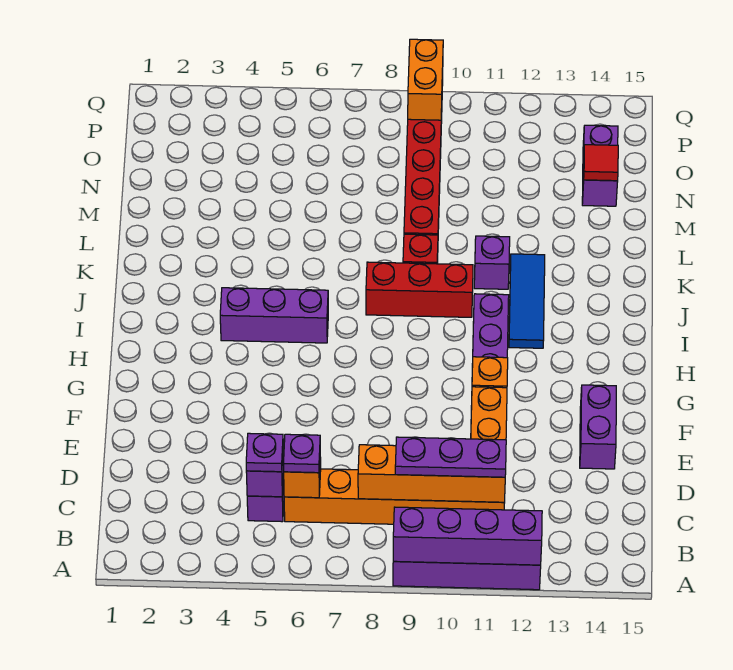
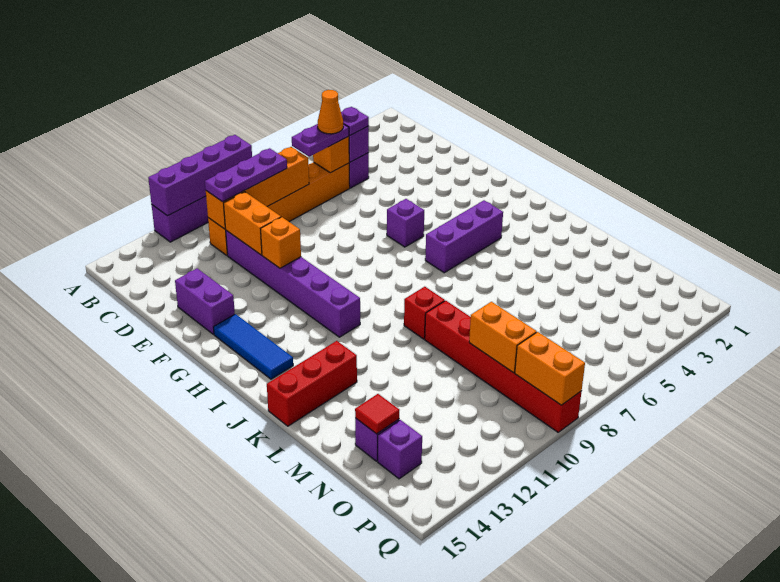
purple plate C6 level 3 -> purple plate C6:C7 level 3
none -> orange cone C6 level 4
blue tile I12:K12 level 1 -> blue tile G14:I14 level 1
red brick J8:J10 level 1 -> red brick K13:K15 level 1
purple brick K11 level 1 -> purple brick G6 level 1
none -> orange brick N9:O9 level 2

